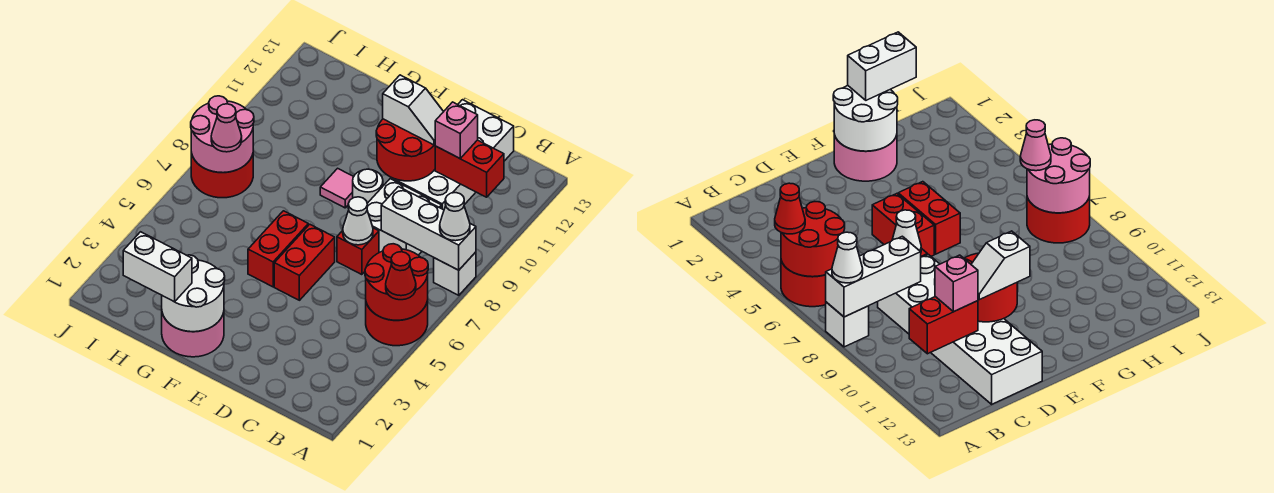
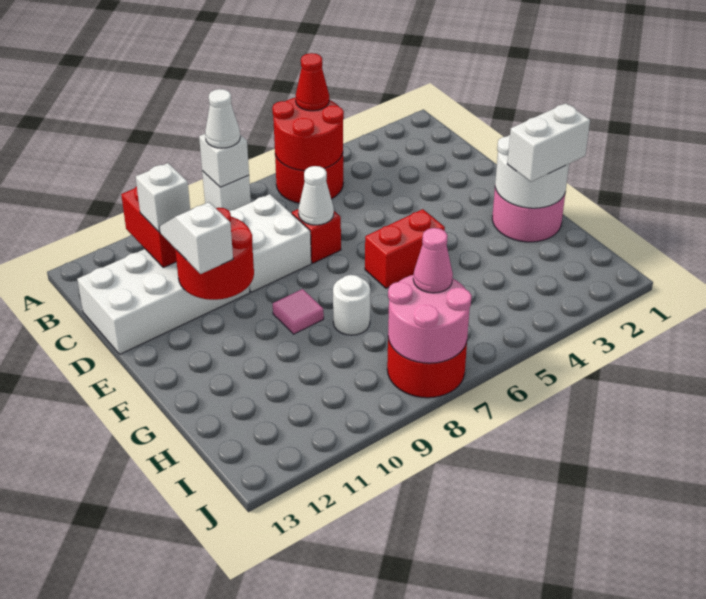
white brick A8:C8 level 2 -> white brick A8 level 2
pink brick C11 level 3 -> white brick C11 level 3
red brick E5:E6 level 1 -> none
white round brick E9 level 1 -> white round brick G8 level 1
white brick G1:H1 level 3 -> white brick G1:G2 level 3

